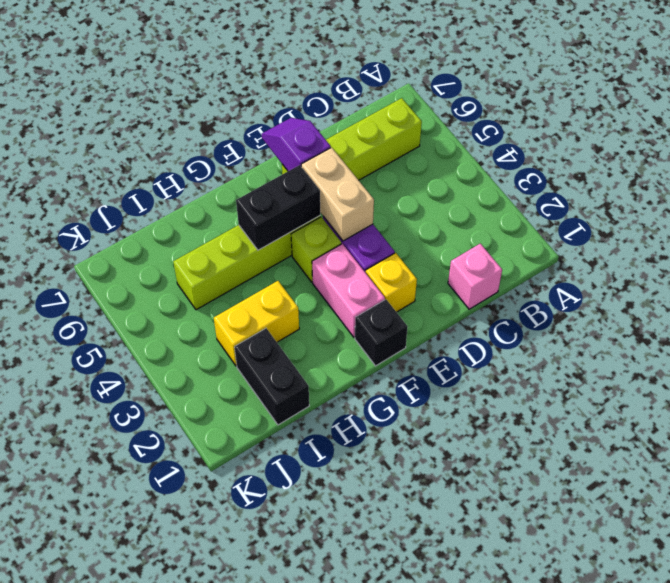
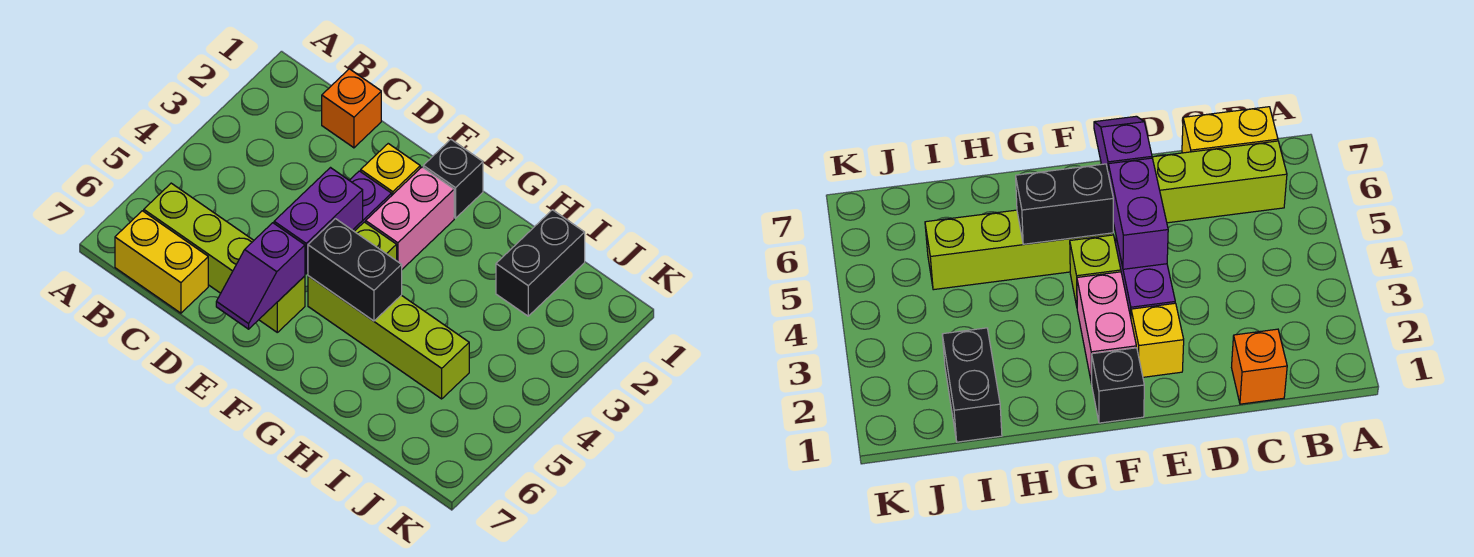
pink brick C1 level 1 -> orange brick C1 level 1
tan brick E4:E5 level 2 -> purple brick E4:E5 level 2
yellow brick H3:I3 level 1 -> yellow brick B7:C7 level 1

